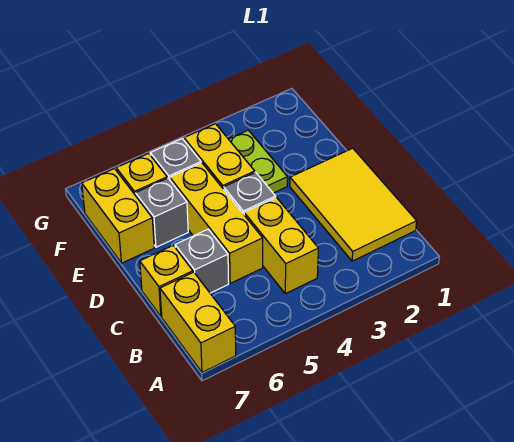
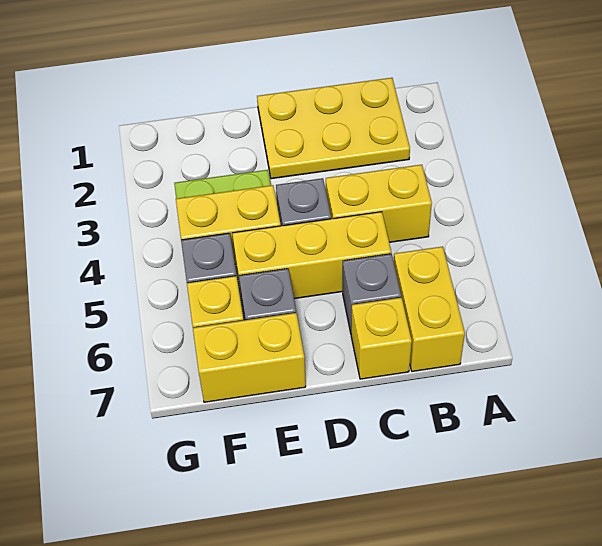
yellow brick A7:B7 level 1 -> yellow brick B6:B7 level 1
yellow tile B1:D2 level 1 -> yellow plate B1:D2 level 1

